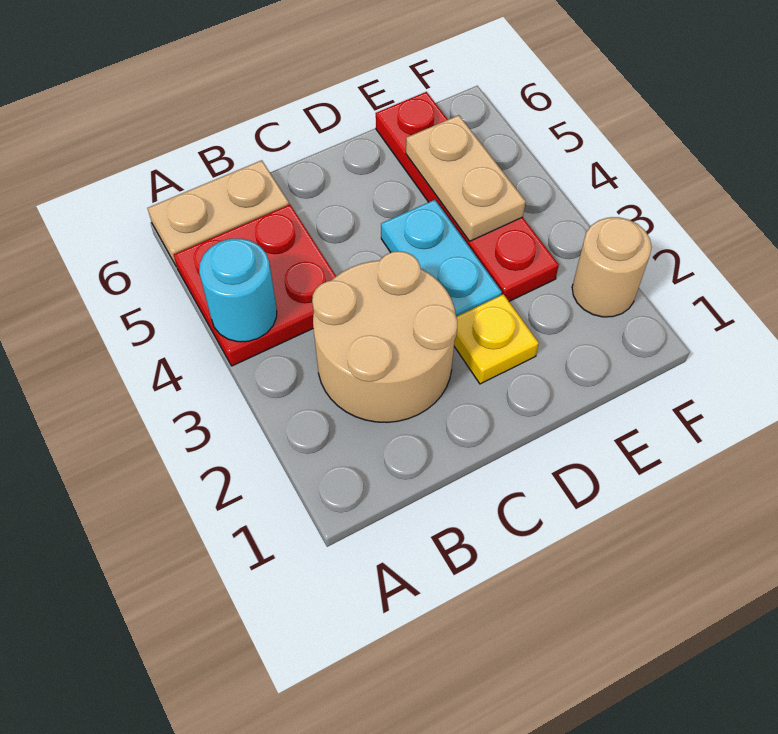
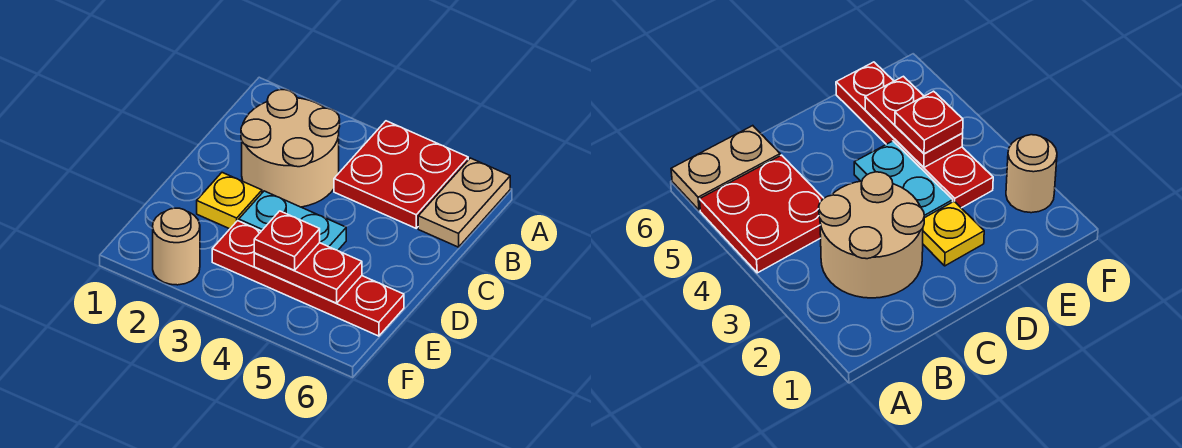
cyan round brick A4 level 2 -> none
tan plate E4:E5 level 2 -> red plate E4:E5 level 2
none -> red plate E4 level 3

